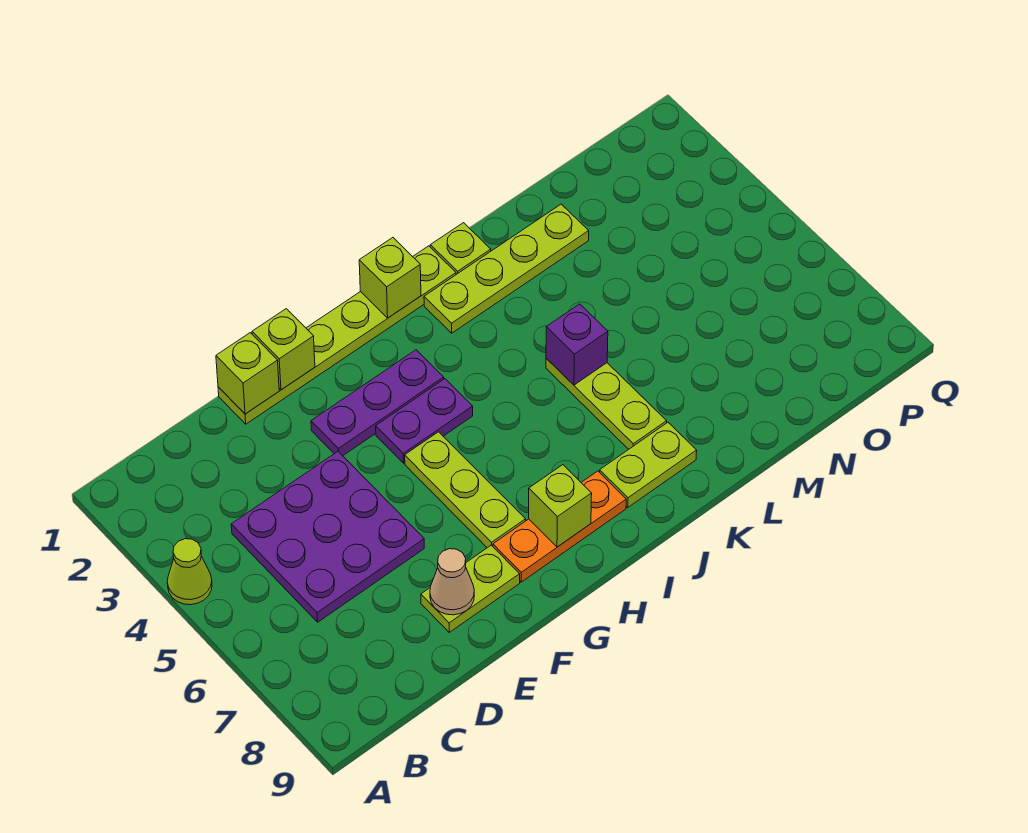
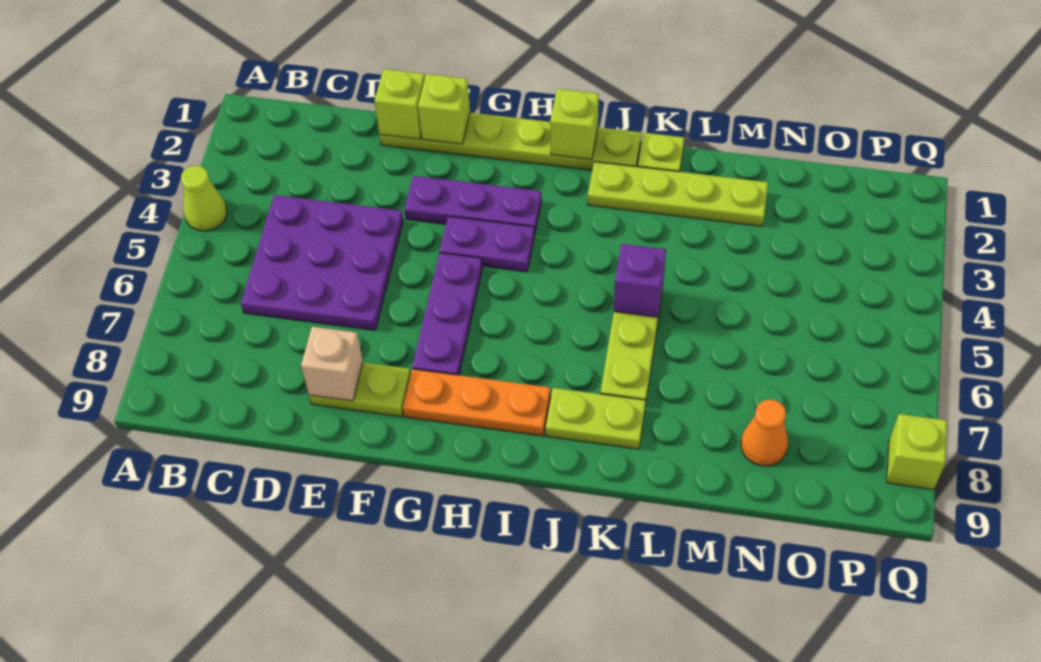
tan cone E8 level 2 -> tan brick E8 level 2
lime plate G5:G7 level 1 -> purple plate G5:G7 level 1
lime brick H8 level 2 -> lime brick Q8 level 1
none -> orange cone N8 level 1

